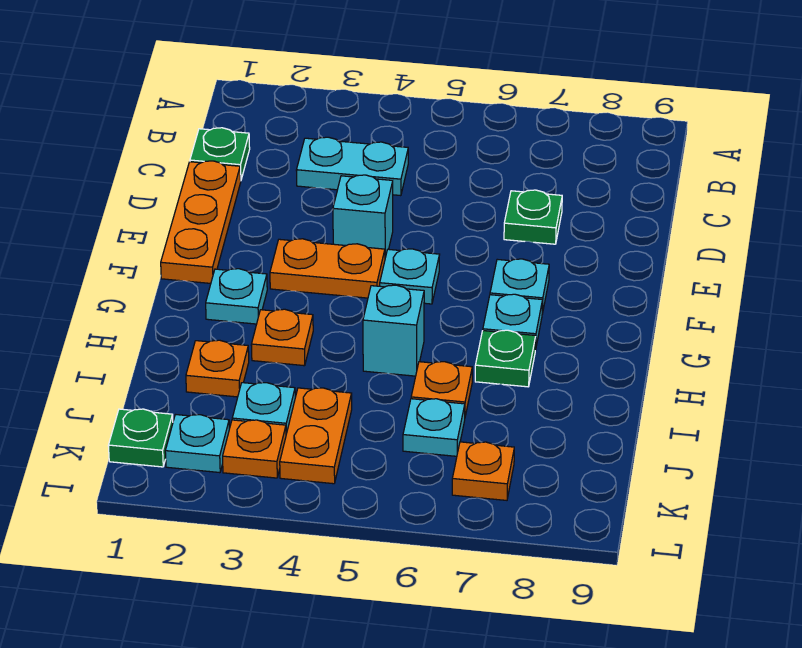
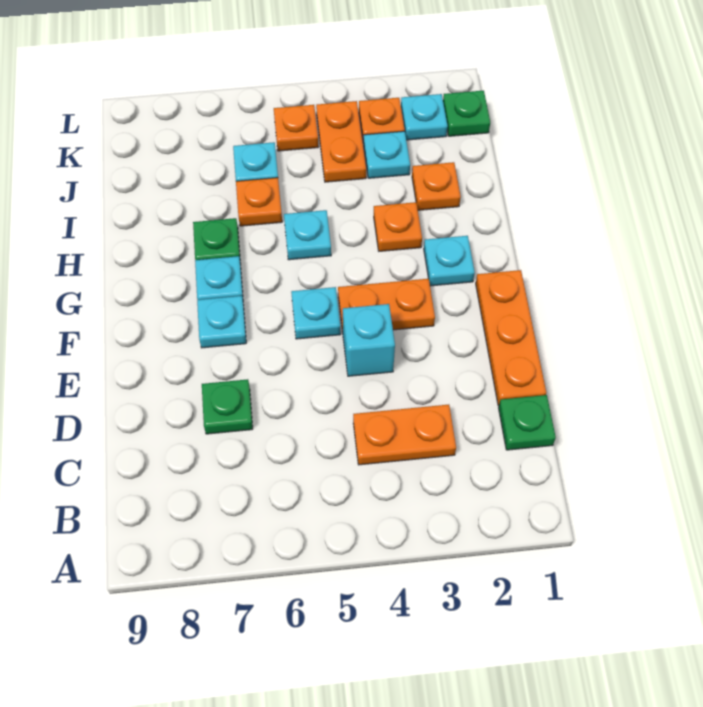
cyan plate C3:C4 level 1 -> orange plate C3:C4 level 1
cyan brick H5 level 1 -> cyan plate H5 level 1
orange plate K7 level 1 -> orange plate K5 level 1

